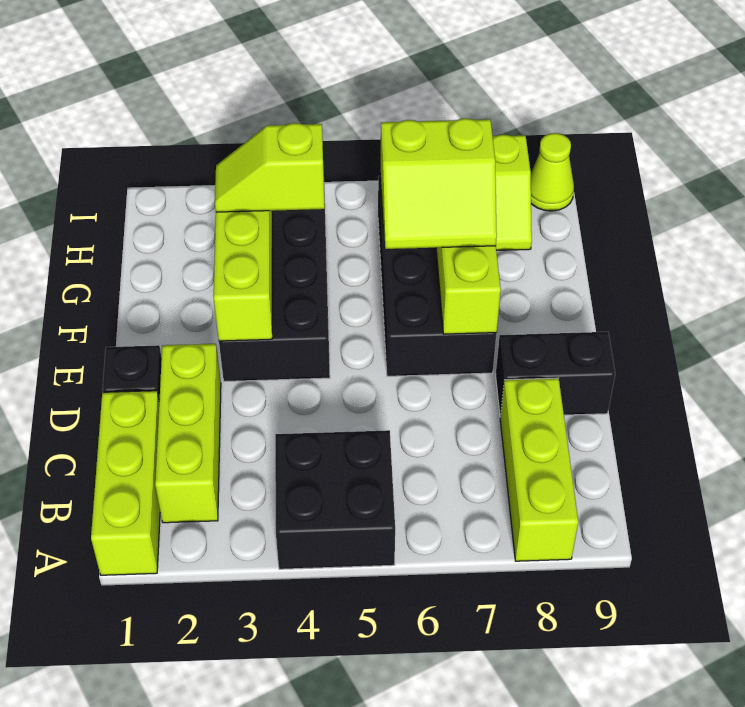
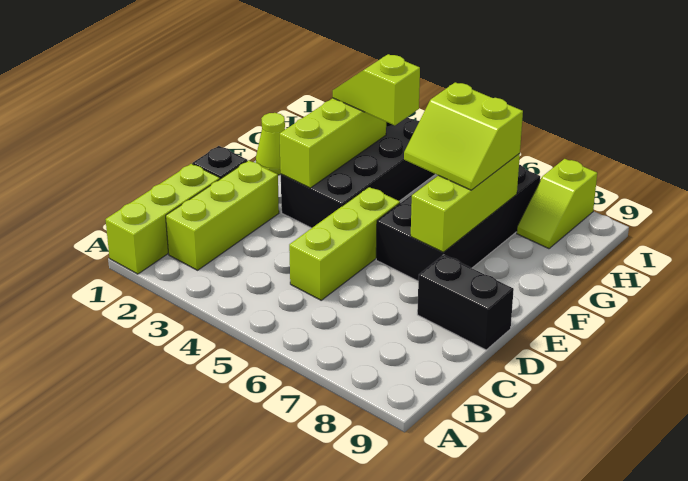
black brick A4:B5 level 1 -> none
lime brick A8:C8 level 1 -> lime brick C5:E5 level 1
lime cone I9 level 1 -> lime cone F1 level 1

